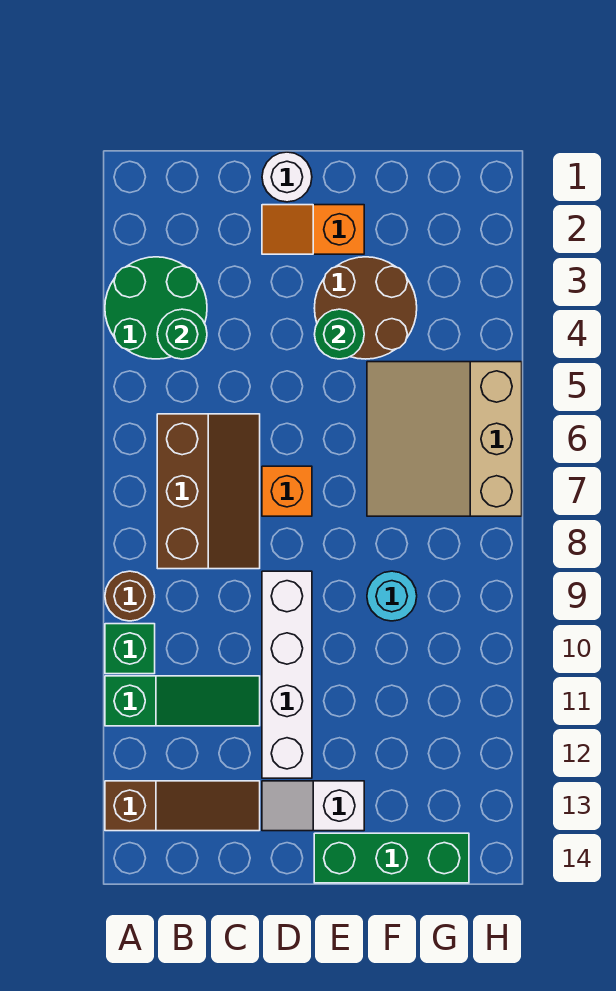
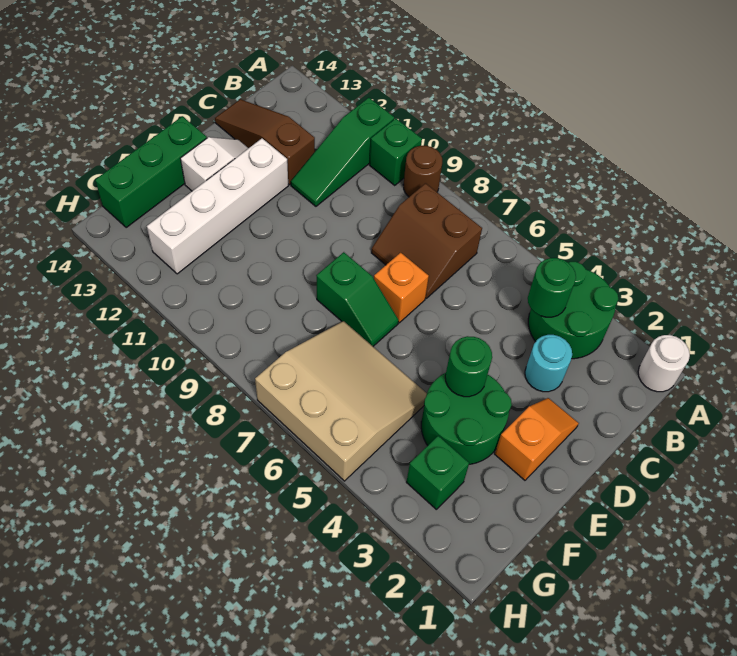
brown slope A13:C13 level 1 top A -> brown slope C12:C14 level 1 top 12
brown slope B6:C8 level 1 top B -> brown slope B7:C8 level 1 top B
white round brick D1 level 1 -> white round brick A1 level 1
white brick D9:D12 level 1 -> white brick D12:G12 level 1
brown round brick E3:F4 level 1 -> green round brick E3:F4 level 1
none -> green slope E7:E8 level 1 top 8
cyan round brick F9 level 1 -> cyan round brick C3 level 1
none -> green brick G3 level 1

